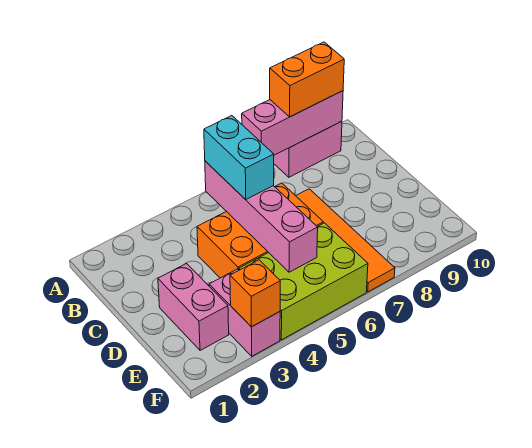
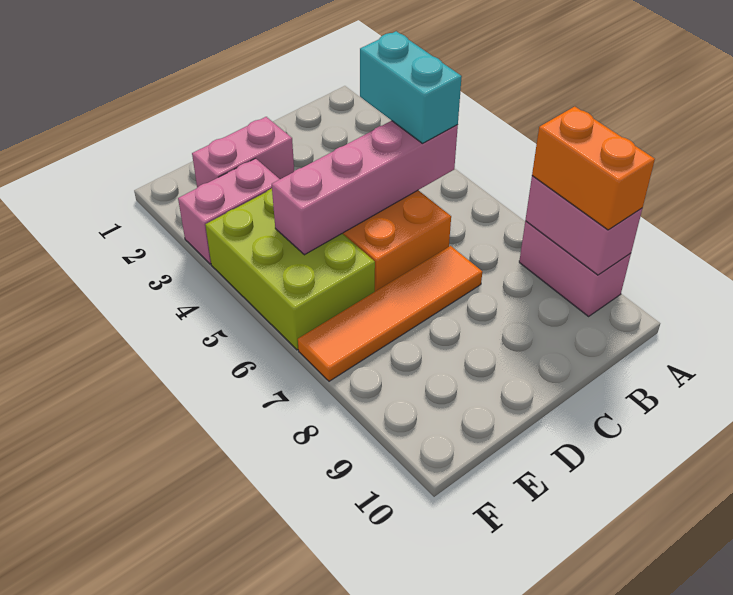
pink brick A7:A9 level 2 -> pink brick A8:A9 level 2
cyan brick B5:C5 level 3 -> cyan brick B4:B5 level 3
orange brick F3 level 2 -> none

